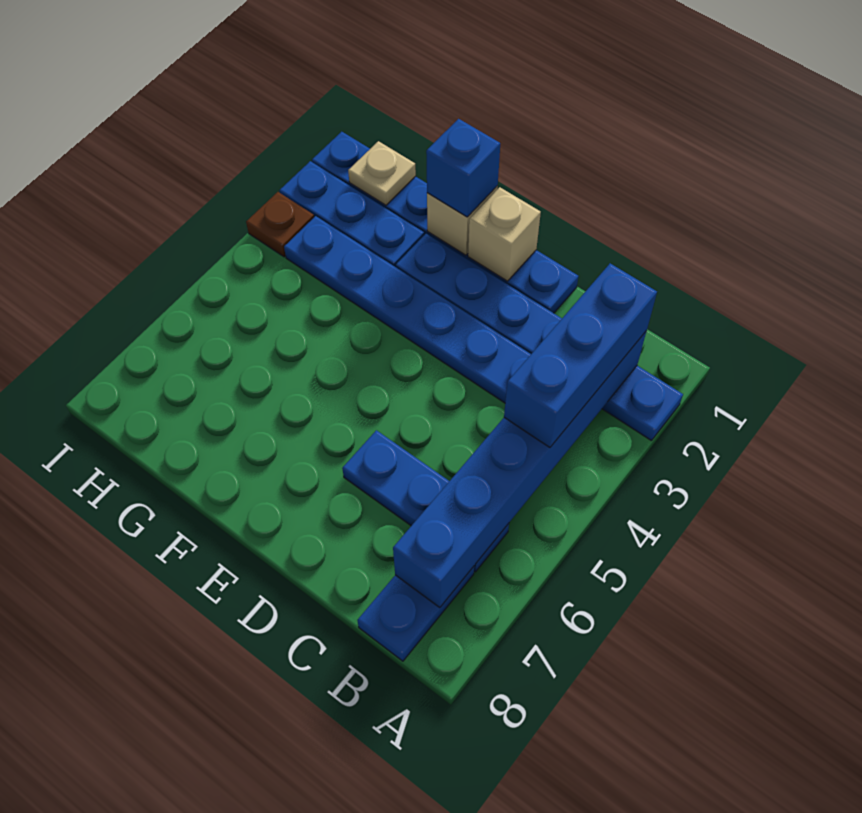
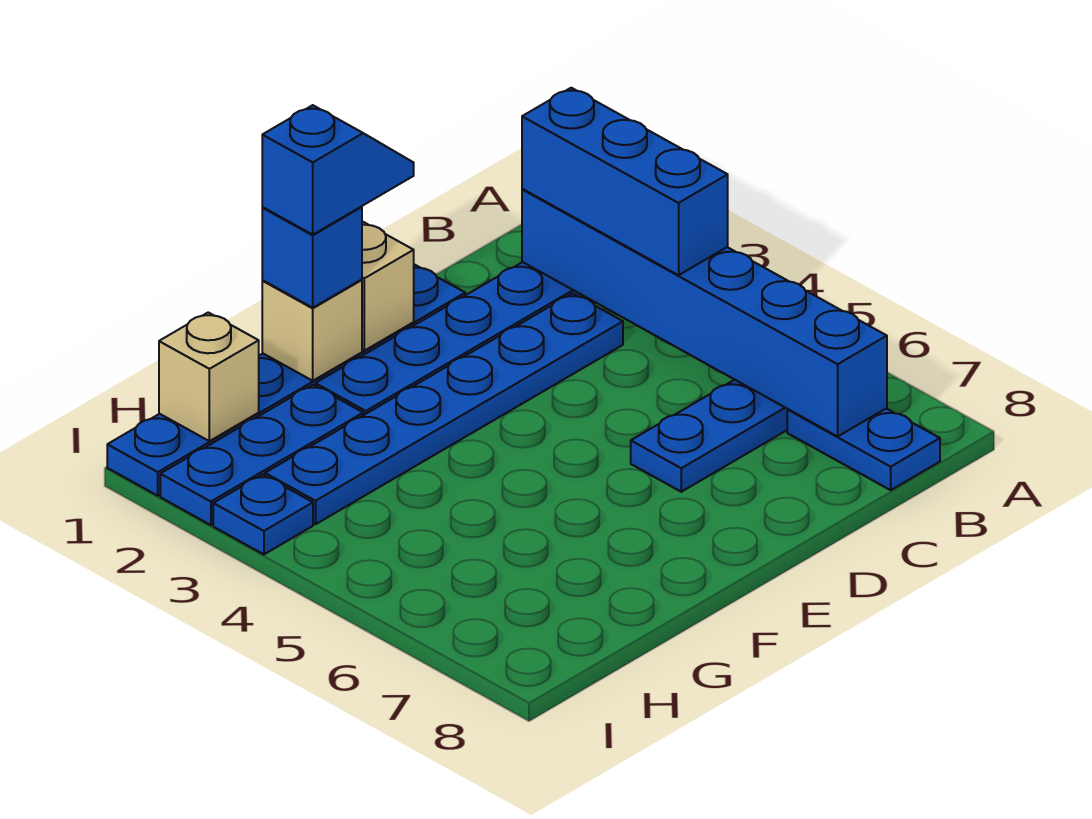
none -> blue slope E1:F1 level 4 top F
tan plate H1 level 2 -> tan brick H1 level 2
brown plate I3 level 1 -> blue plate I3 level 1

